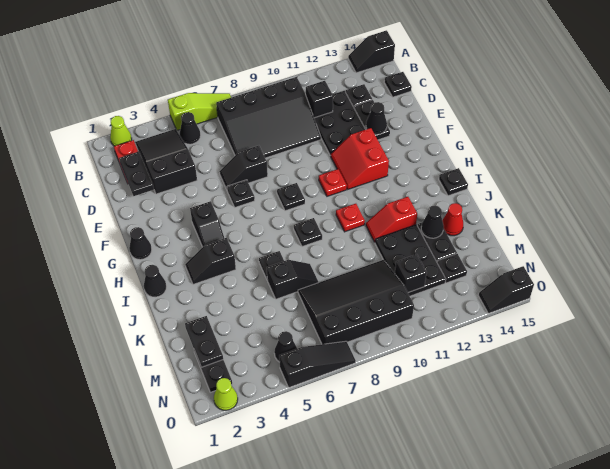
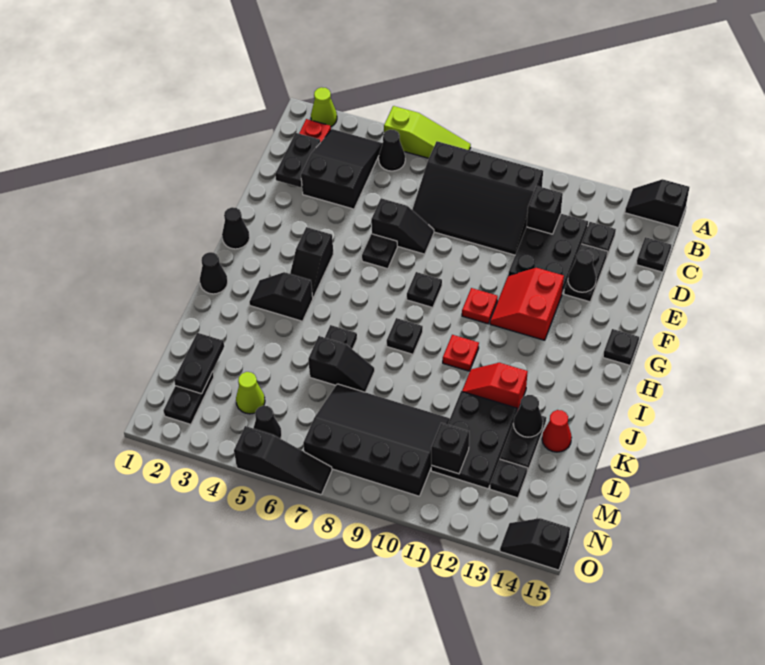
black slope E6:E7 level 1 top 7 -> black slope E6:E7 level 1 top 6
black plate I15 level 1 -> black plate G15 level 1
lime cone O2 level 1 -> lime cone M4 level 1

